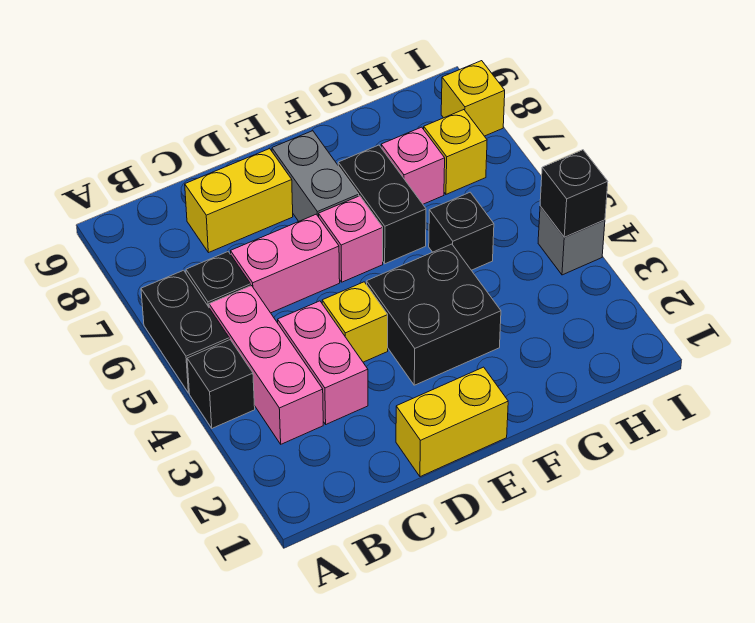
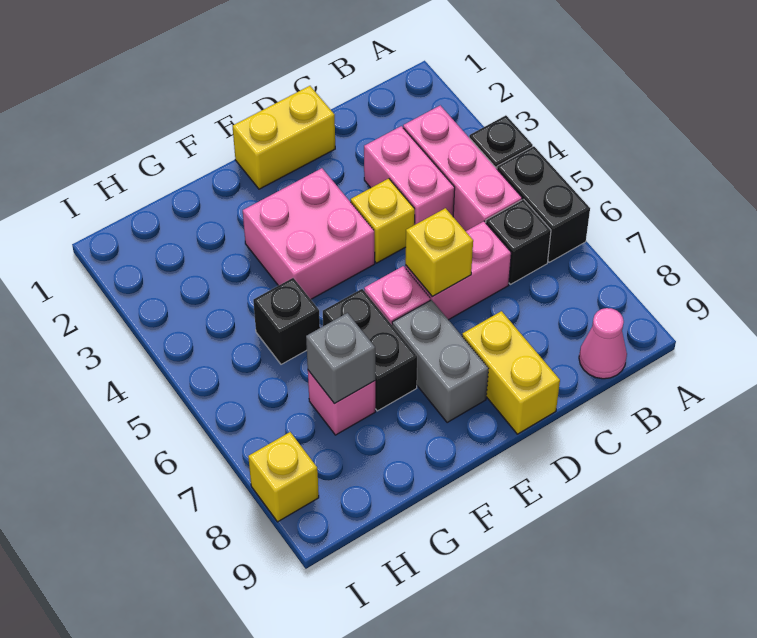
none -> pink cone B9 level 1
yellow brick C8:D8 level 1 -> yellow brick D8:D9 level 1
black brick E3:F4 level 1 -> pink brick E3:F4 level 1
yellow brick H7 level 1 -> yellow brick D6 level 2
grey brick I4 level 1 -> grey brick G7 level 2
black brick I4 level 2 -> none

